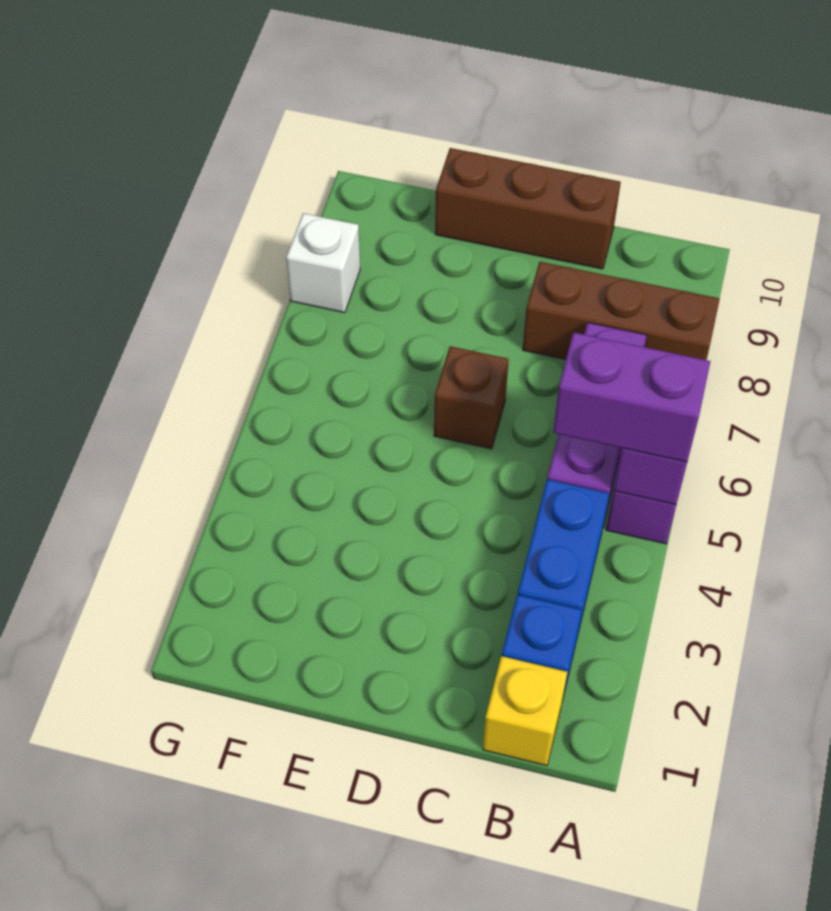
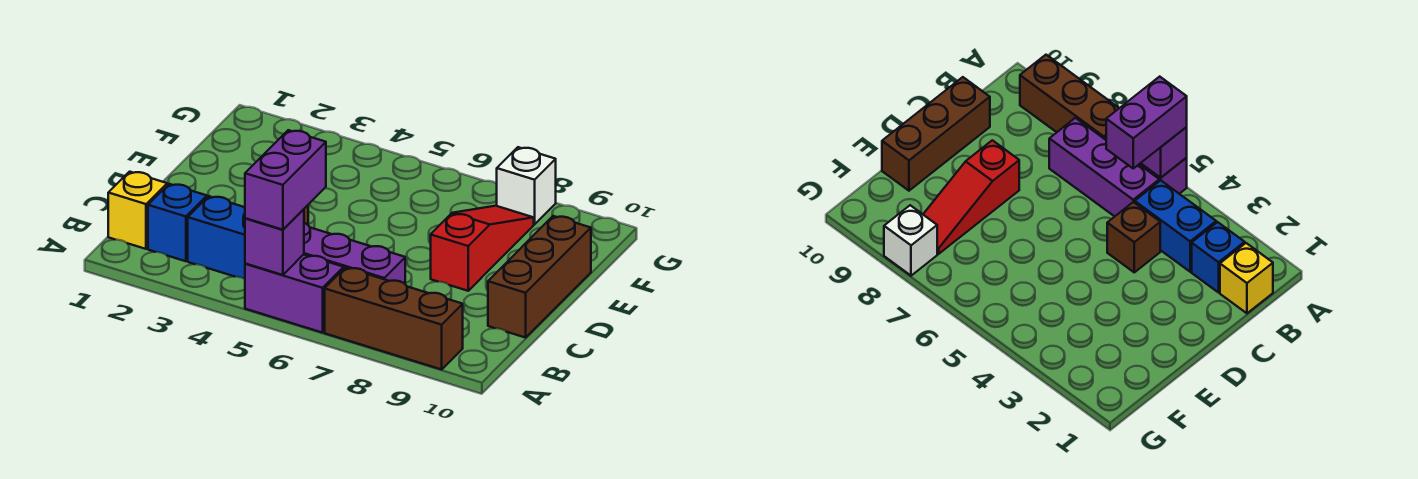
brown brick A8:C8 level 1 -> brown brick A7:A9 level 1
brown brick D6 level 1 -> brown brick C4 level 1
none -> red slope D8:F8 level 1 top D

